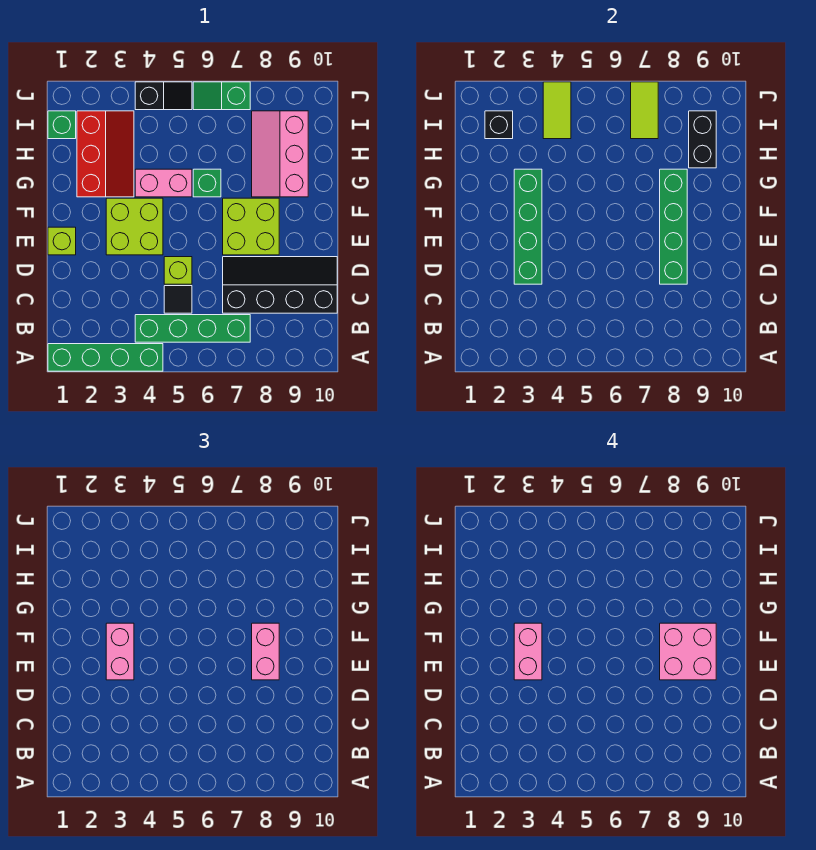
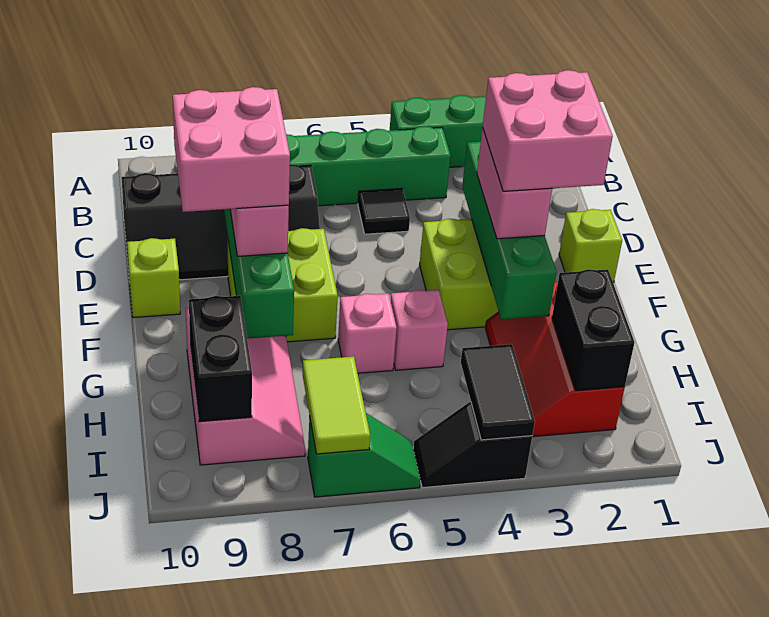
lime brick D5 level 1 -> lime brick E10 level 1
pink brick E3:F3 level 4 -> pink brick E2:F3 level 4
pink brick G4:G5 level 1 -> pink brick G5 level 1
green brick G6 level 1 -> pink brick G6 level 1
green brick I1 level 1 -> none
black brick I2 level 2 -> black brick H2:I2 level 2
lime tile I4:J4 level 2 -> black tile I4:J4 level 2

